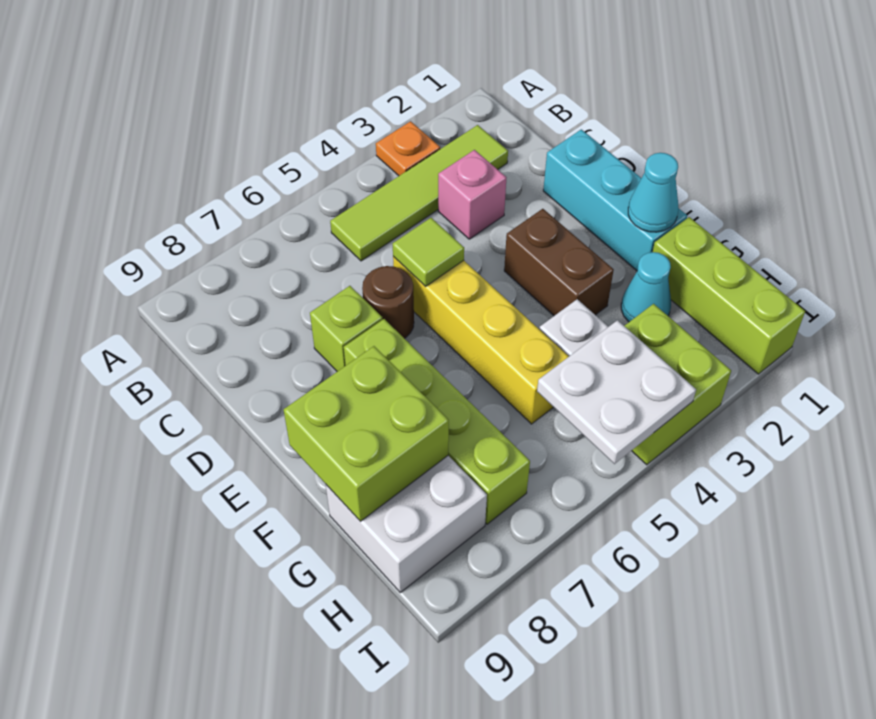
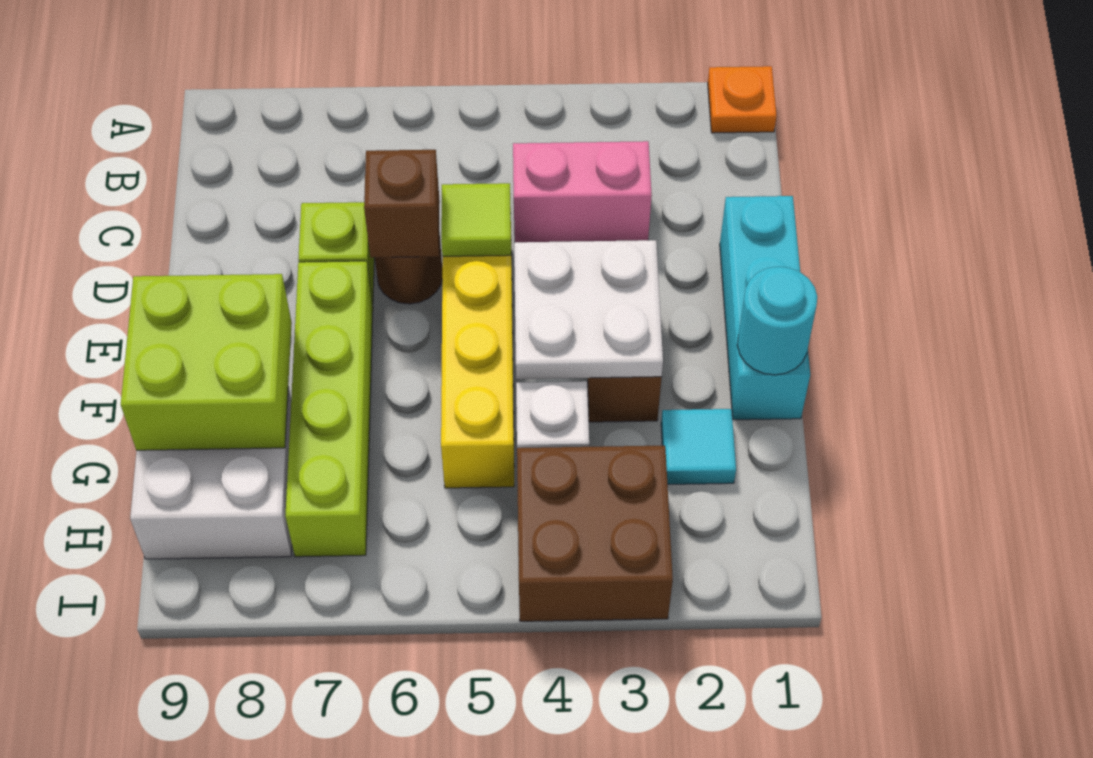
orange plate A3 level 1 -> orange plate A1 level 1
lime tile B2:B5 level 1 -> none
pink brick C3 level 1 -> pink brick C3:C4 level 1
none -> brown brick D6 level 2
cyan cone F1 level 2 -> cyan round brick F1 level 2
lime brick G1:I1 level 1 -> none
cyan cone G2 level 1 -> cyan tile G2 level 1
lime brick H3:I4 level 1 -> brown brick H3:I4 level 1
white plate H4:I5 level 2 -> white plate E3:F4 level 2

